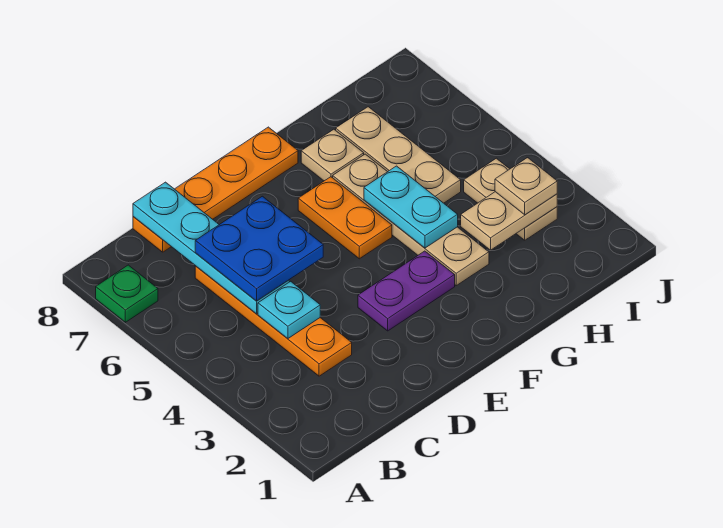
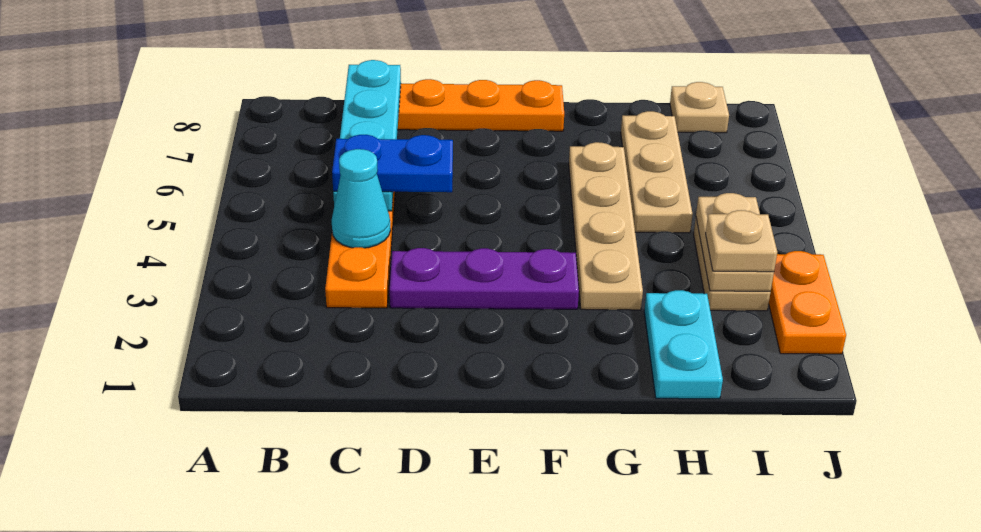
green plate A7 level 1 -> none
cyan plate C4 level 2 -> cyan cone C4 level 2
blue plate C5:D6 level 3 -> blue plate C5:D5 level 3
purple plate E3:F3 level 1 -> purple plate D3:F3 level 1
orange plate F5:F6 level 1 -> orange plate J2:J3 level 1
cyan plate G4:G5 level 2 -> cyan plate H1:H2 level 1
tan plate G7 level 1 -> tan plate I8 level 1
tan plate H3:I3 level 2 -> tan plate I3:I4 level 2

